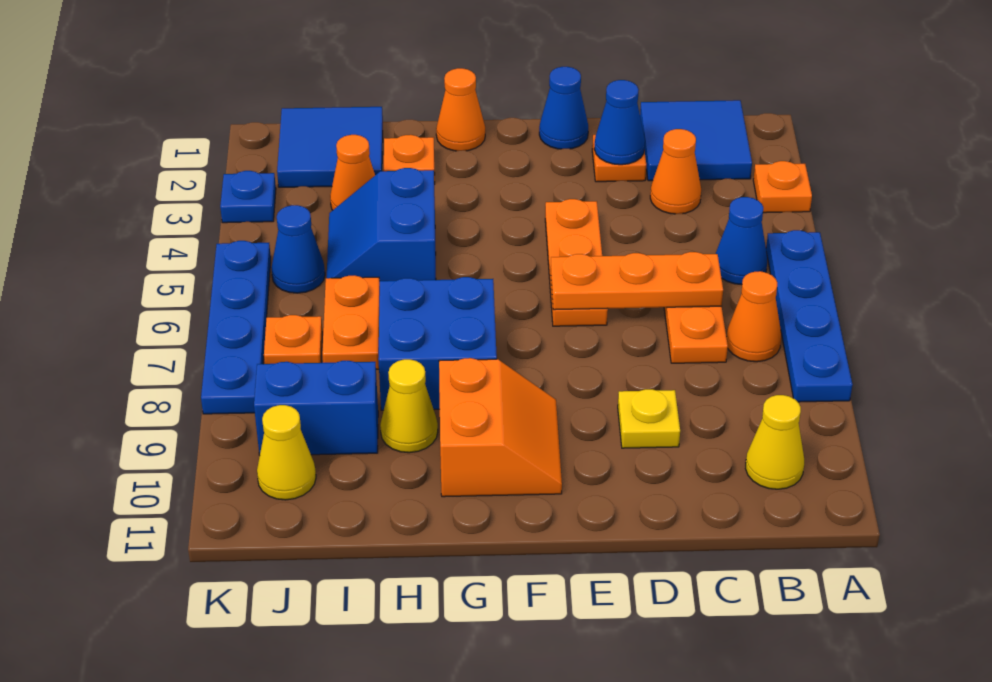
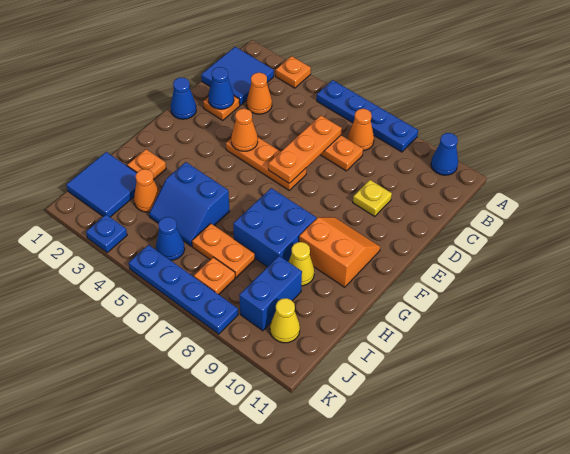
blue cone B5 level 1 -> blue cone A10 level 1
yellow cone B10 level 1 -> none
orange cone G1 level 1 -> orange cone E4 level 2

